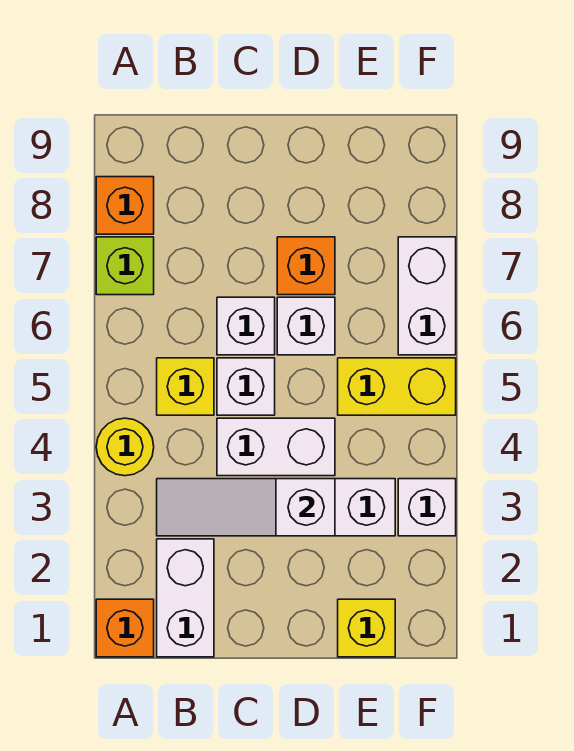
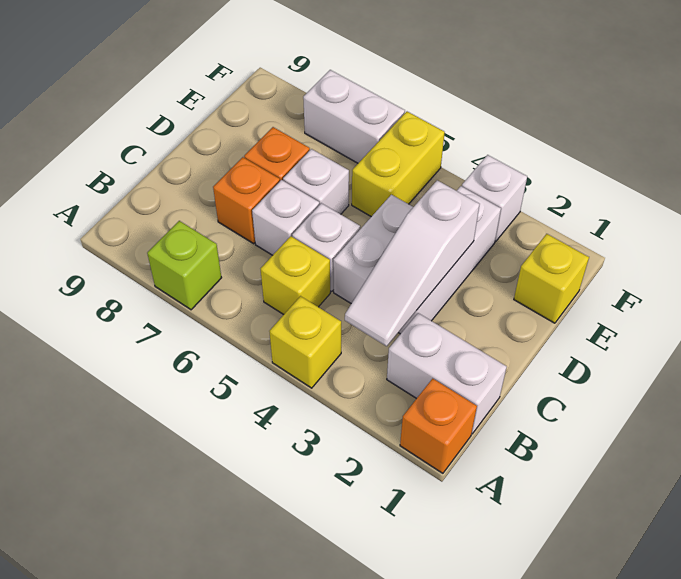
yellow round brick A4 level 1 -> yellow brick A4 level 1
orange brick A8 level 1 -> orange brick C7 level 1

